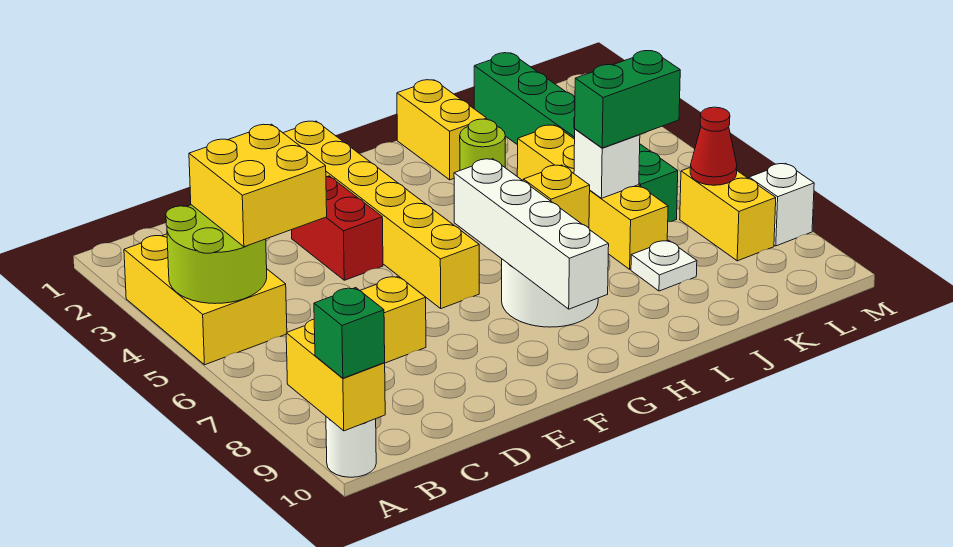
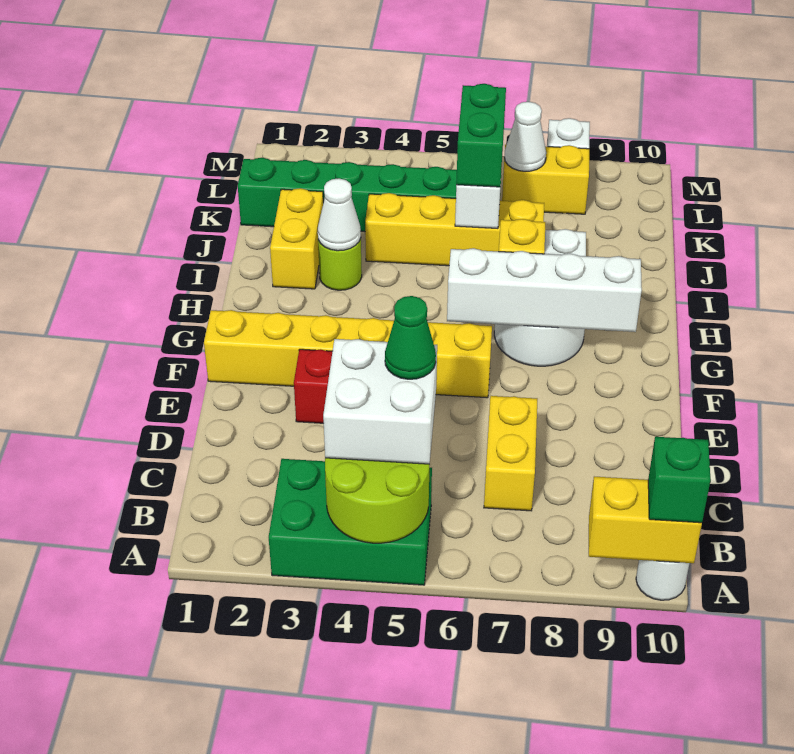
yellow brick A3:B5 level 1 -> green brick A3:B5 level 1
yellow brick B4:C5 level 3 -> white brick B4:C5 level 3
none -> green cone C5 level 4
yellow brick I1:I2 level 1 -> yellow brick I2:J2 level 1
none -> white cone I3 level 2
red cone L7 level 2 -> white cone L7 level 2

